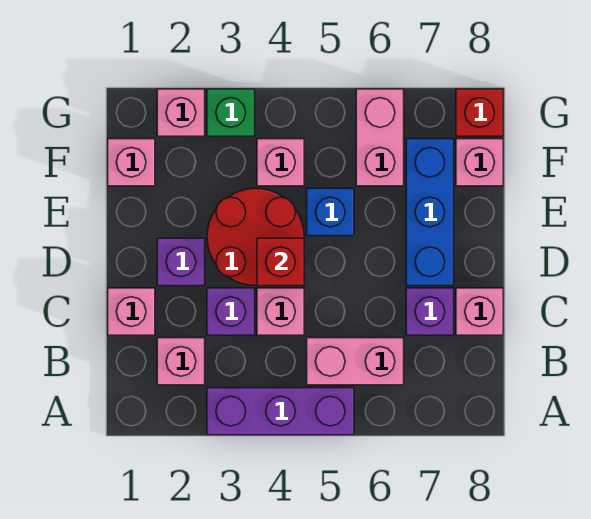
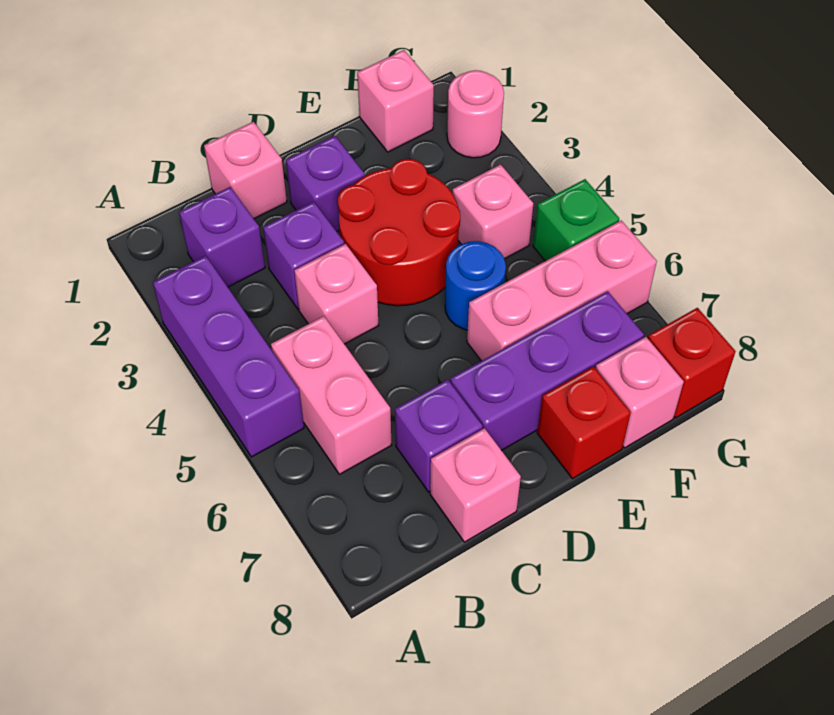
pink brick B2 level 1 -> purple brick B2 level 1
red brick D4 level 2 -> red brick E8 level 1
blue brick D7:F7 level 1 -> purple brick D7:F7 level 1
blue brick E5 level 1 -> blue round brick E5 level 1
pink brick F6:G6 level 1 -> pink brick E6:G6 level 1
pink brick G2 level 1 -> pink round brick G2 level 1
green brick G3 level 1 -> green brick G5 level 1

